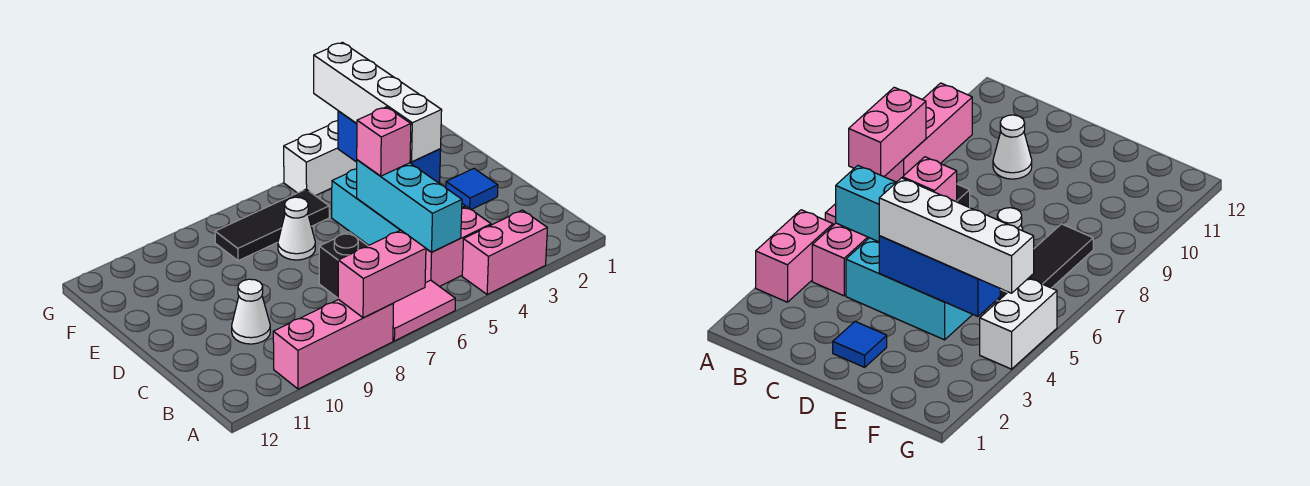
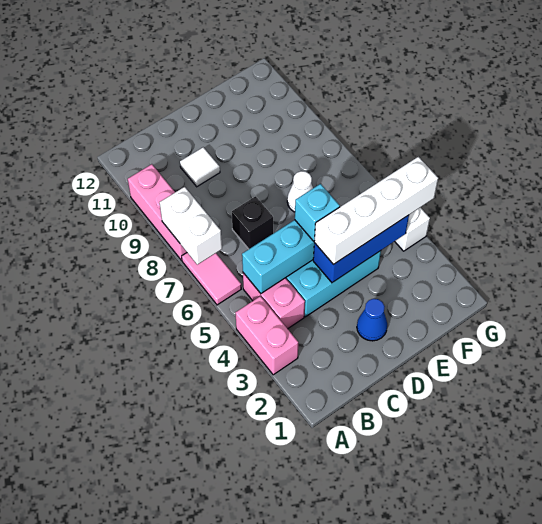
pink brick A7:A8 level 2 -> white brick A7:A8 level 2
white cone C10 level 1 -> white tile C10 level 1
blue tile D2 level 1 -> blue cone D2 level 1
pink brick D5 level 3 -> cyan brick D5 level 3
black tile F6:F8 level 1 -> none

